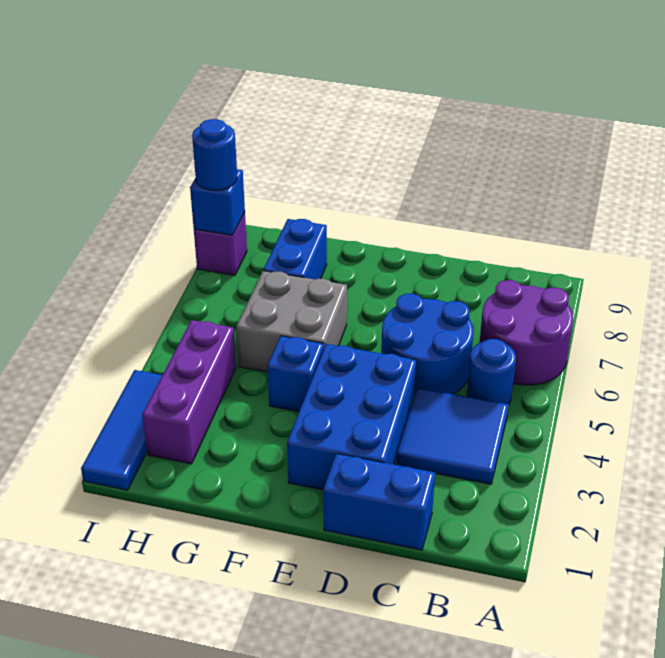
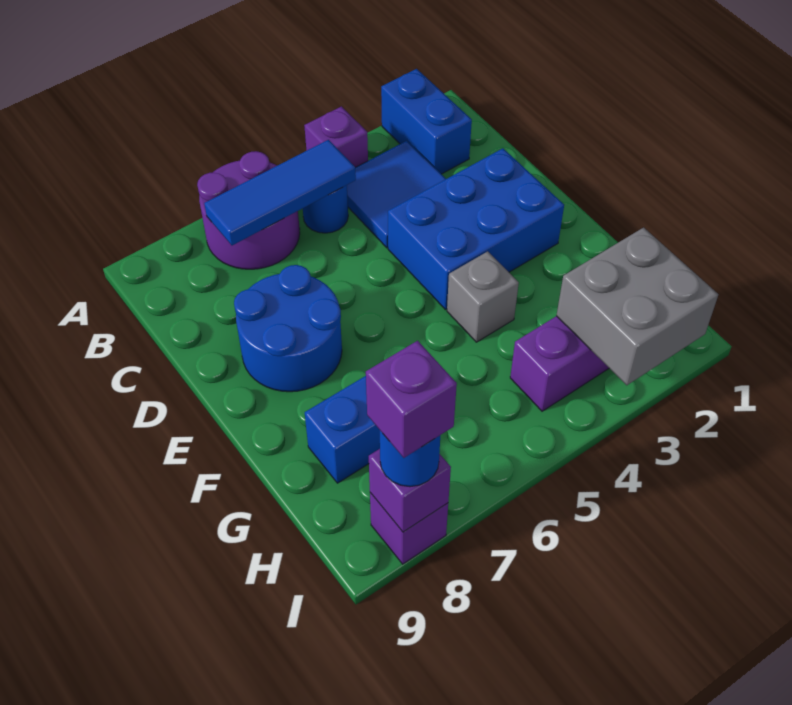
none -> purple brick A4 level 1
blue brick C1:D1 level 1 -> blue brick A2:B2 level 1
blue round brick C5:D6 level 1 -> blue round brick D7:E8 level 1
blue brick F4 level 1 -> grey brick F4 level 1
grey brick F5:G6 level 1 -> grey brick H2:I3 level 2
blue tile I1:I3 level 1 -> blue tile B5:B7 level 2
blue brick I8 level 2 -> purple brick I8 level 2
none -> purple brick I8 level 4

